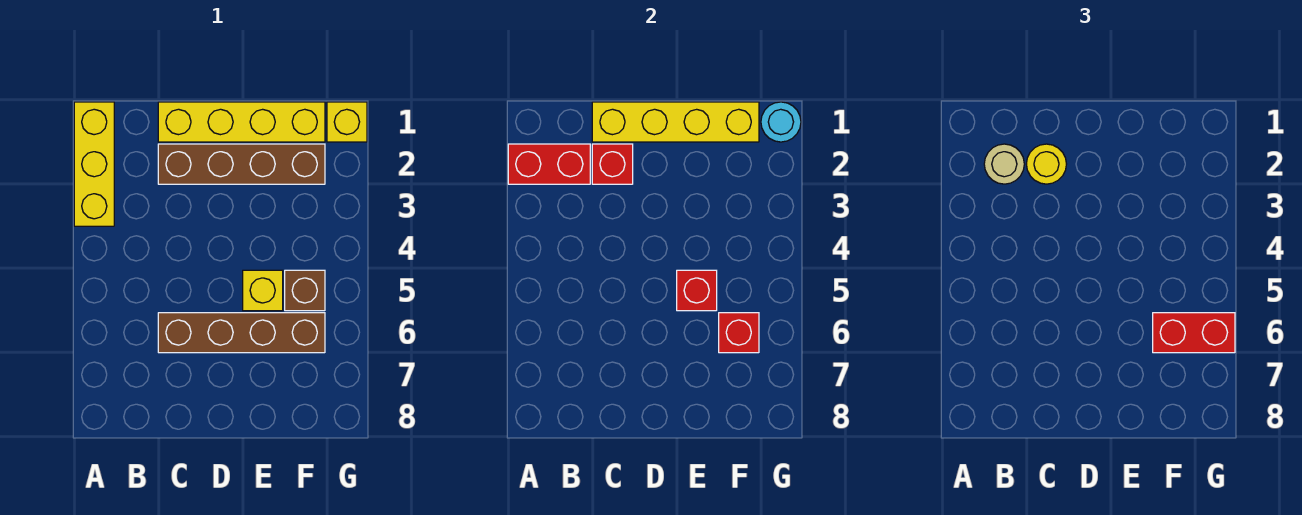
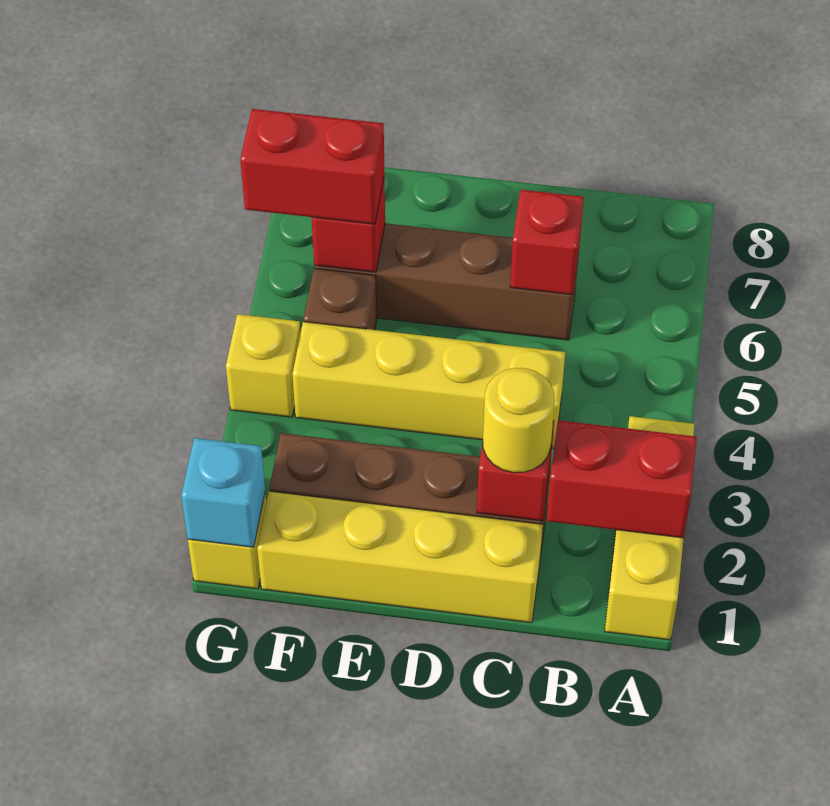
tan round brick B2 level 3 -> none
yellow brick C1:F1 level 2 -> yellow brick C4:F4 level 1
yellow brick E5 level 1 -> yellow brick G4 level 1
red brick E5 level 2 -> red brick C6 level 2
cyan round brick G1 level 2 -> cyan brick G1 level 2

